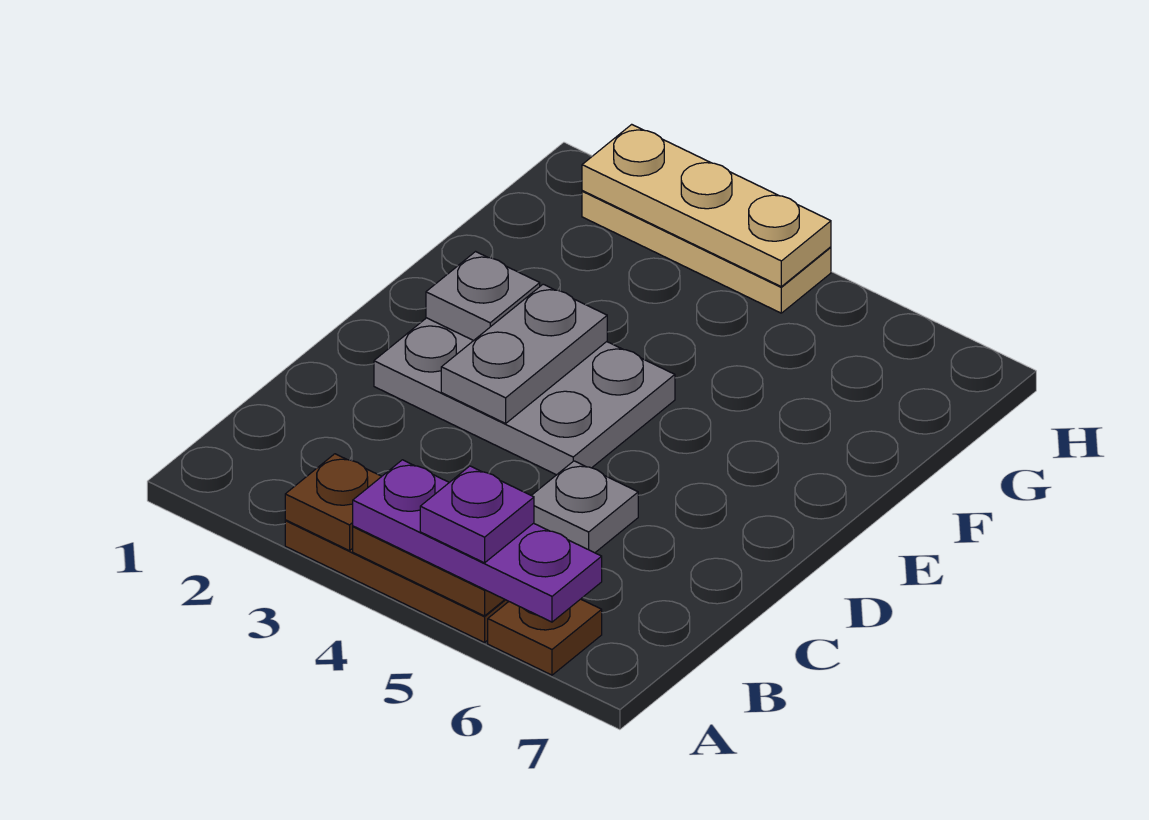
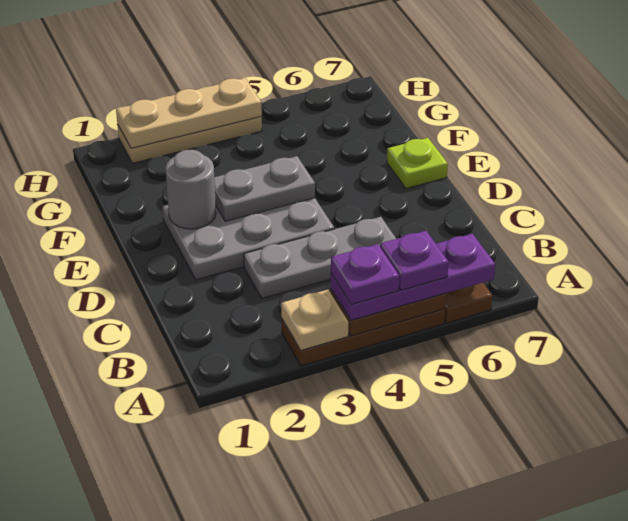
brown plate A3 level 2 -> tan plate A3 level 2
none -> purple plate A4 level 4
grey plate C5 level 1 -> grey plate C3:C5 level 1
grey plate D3:E3 level 2 -> grey plate E3:E4 level 2
grey plate E2 level 2 -> grey round brick E2 level 2
none -> lime plate E7 level 1

